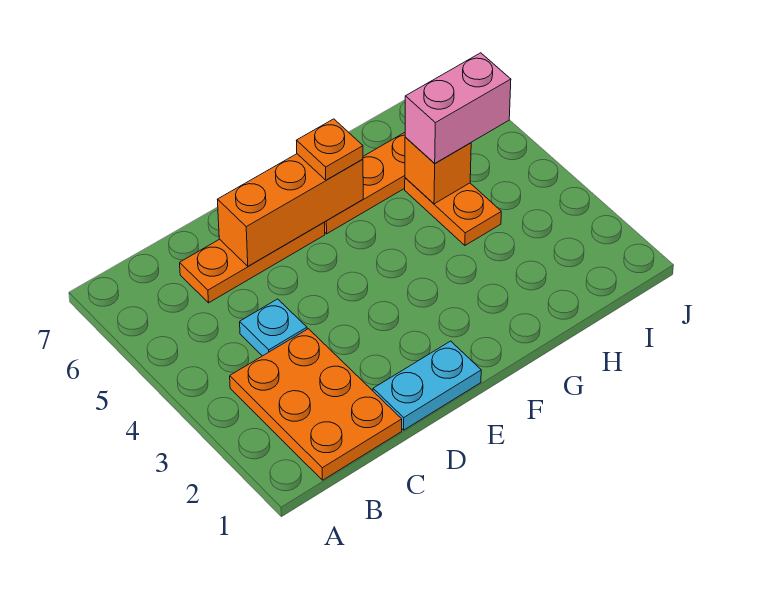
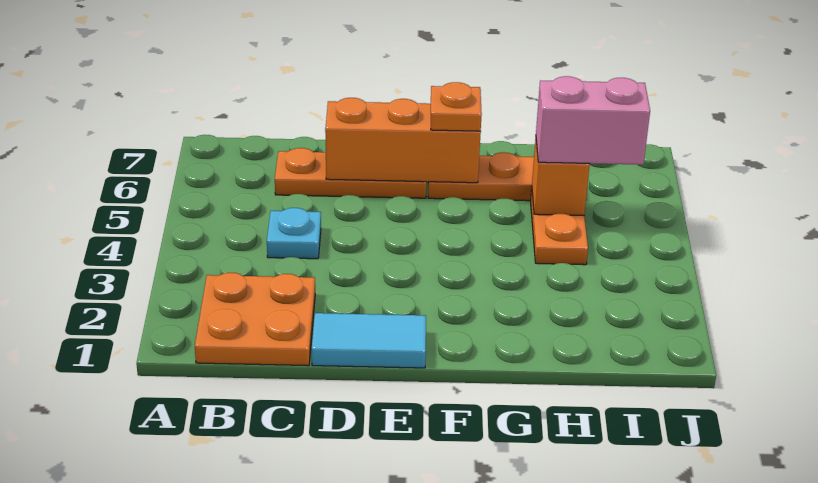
orange plate B1:C3 level 1 -> orange plate B1:C2 level 1
cyan plate D1:E1 level 1 -> cyan tile D1:E1 level 1

